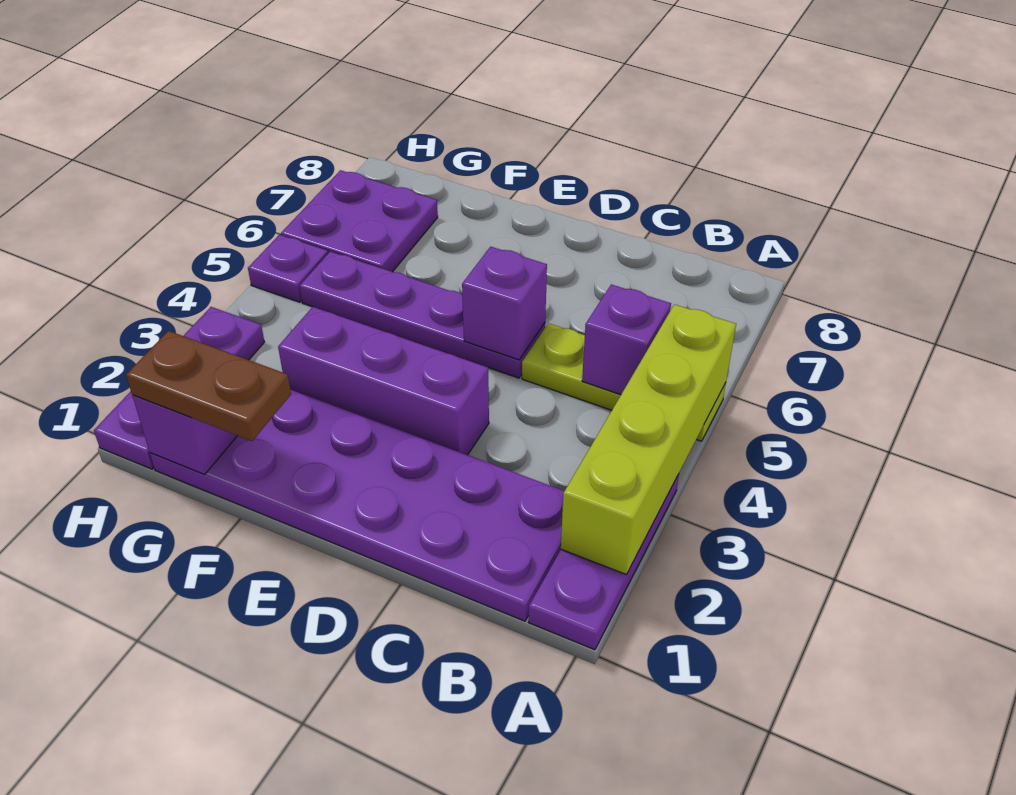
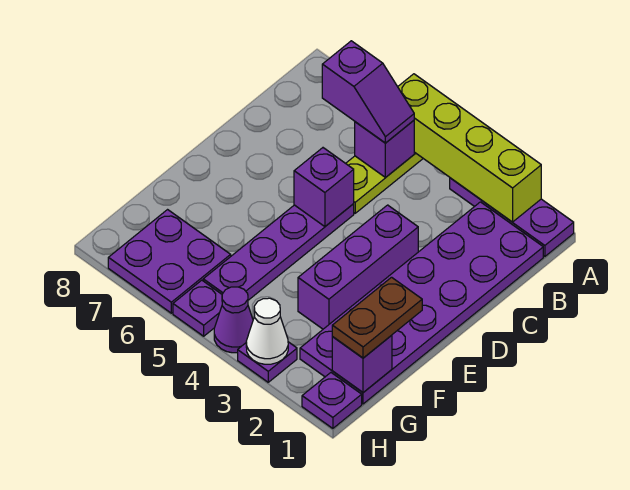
none -> purple slope B5:B6 level 3 top 6
none -> white cone H3 level 2
none -> purple cone H4 level 1

